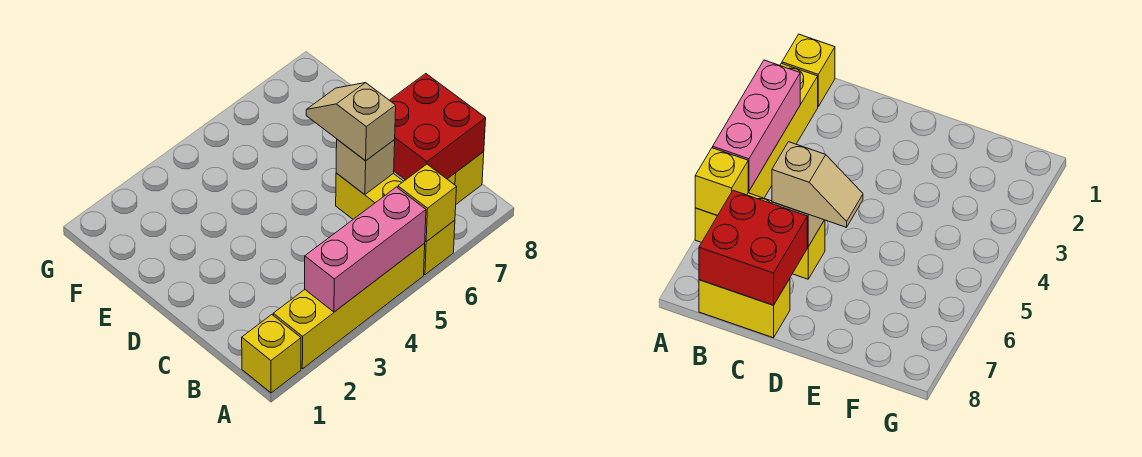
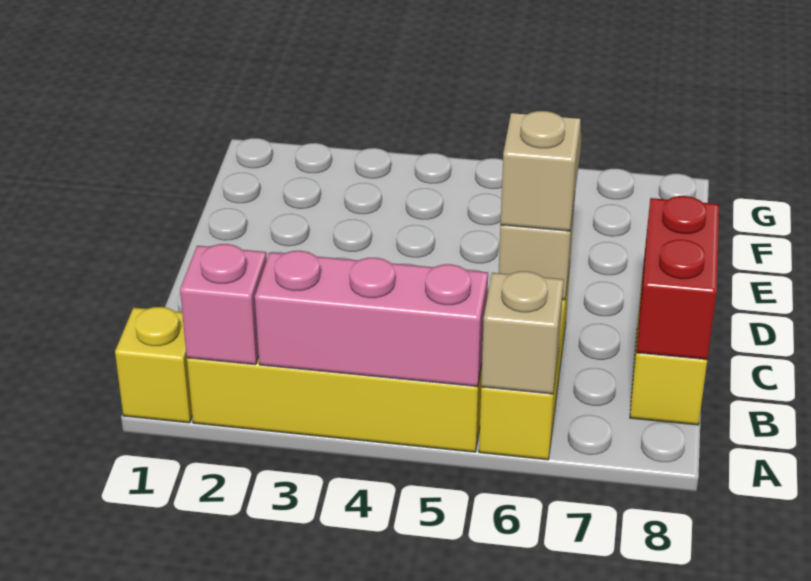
none -> pink brick A2 level 2
yellow brick A6 level 2 -> tan brick A6 level 2
red brick B7:C8 level 2 -> red brick B8:C8 level 2

